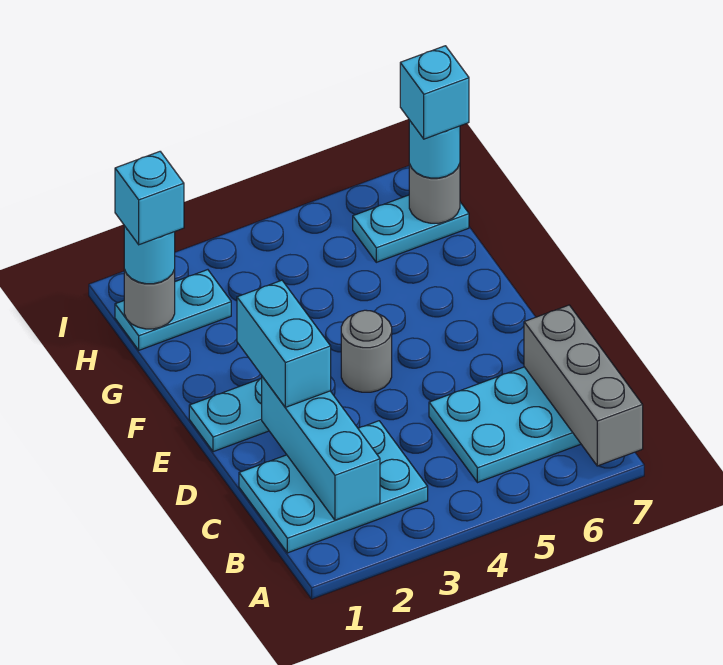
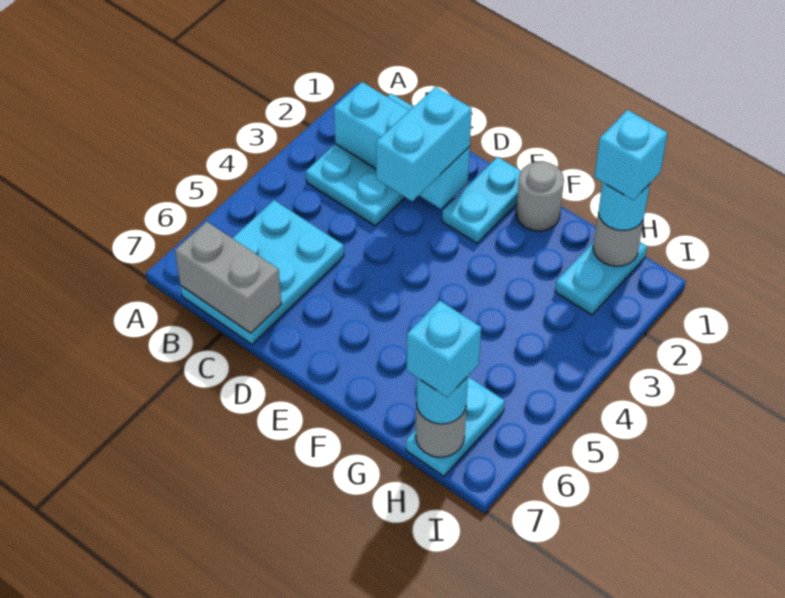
grey brick A7:C7 level 2 -> grey brick B7:C7 level 2
cyan brick D2:E2 level 3 -> cyan brick D2:D3 level 3
grey round brick E4 level 1 -> grey round brick F1 level 1

